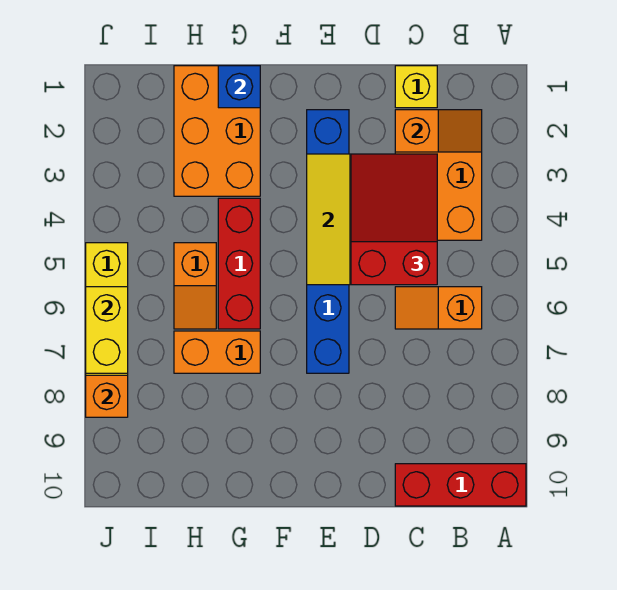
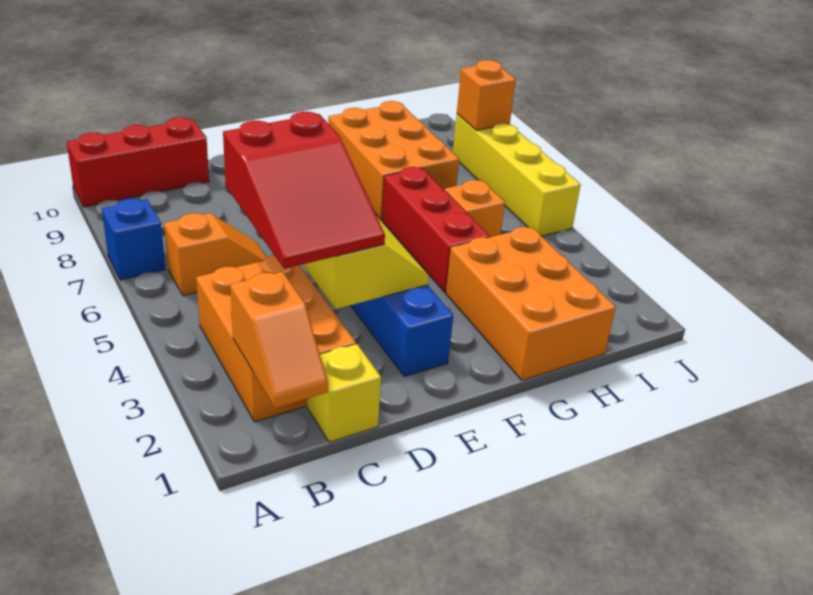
orange slope B2:C2 level 2 top C -> orange slope B1:B2 level 2 top 2
blue brick G1 level 2 -> blue brick A7 level 1
orange brick G7:H7 level 1 -> orange brick G7:H9 level 1
yellow brick J6:J7 level 2 -> none

